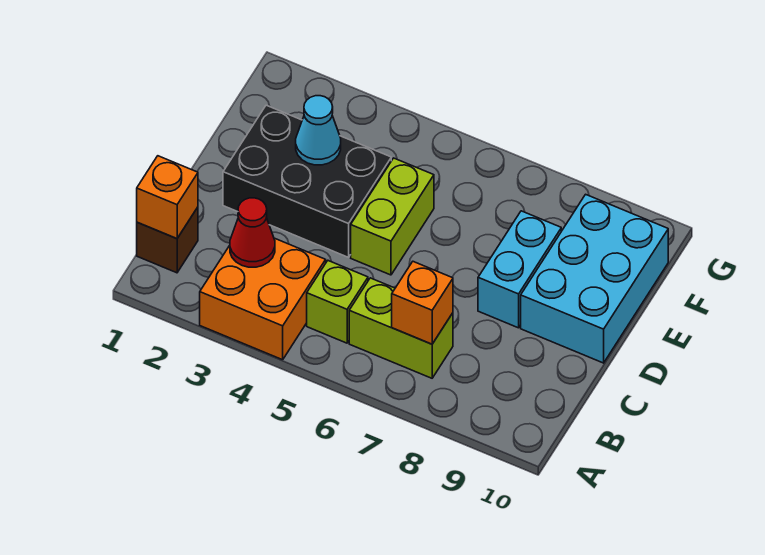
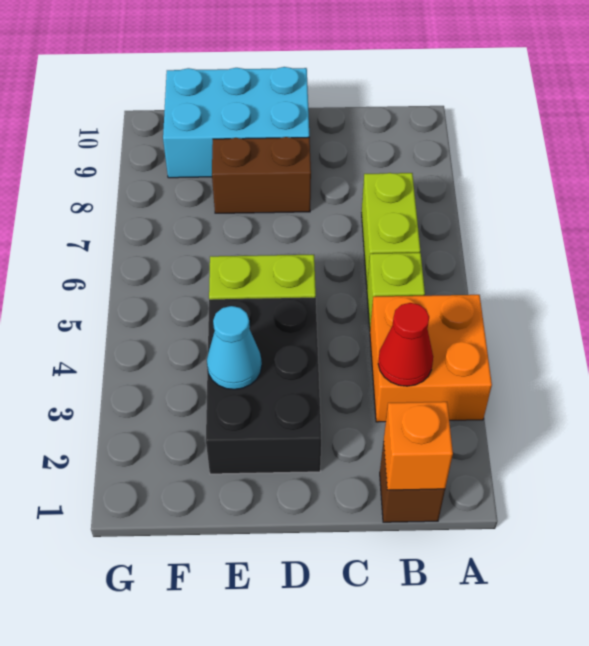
orange brick B7 level 2 -> none
cyan brick D8:E8 level 1 -> brown brick D8:E8 level 1

